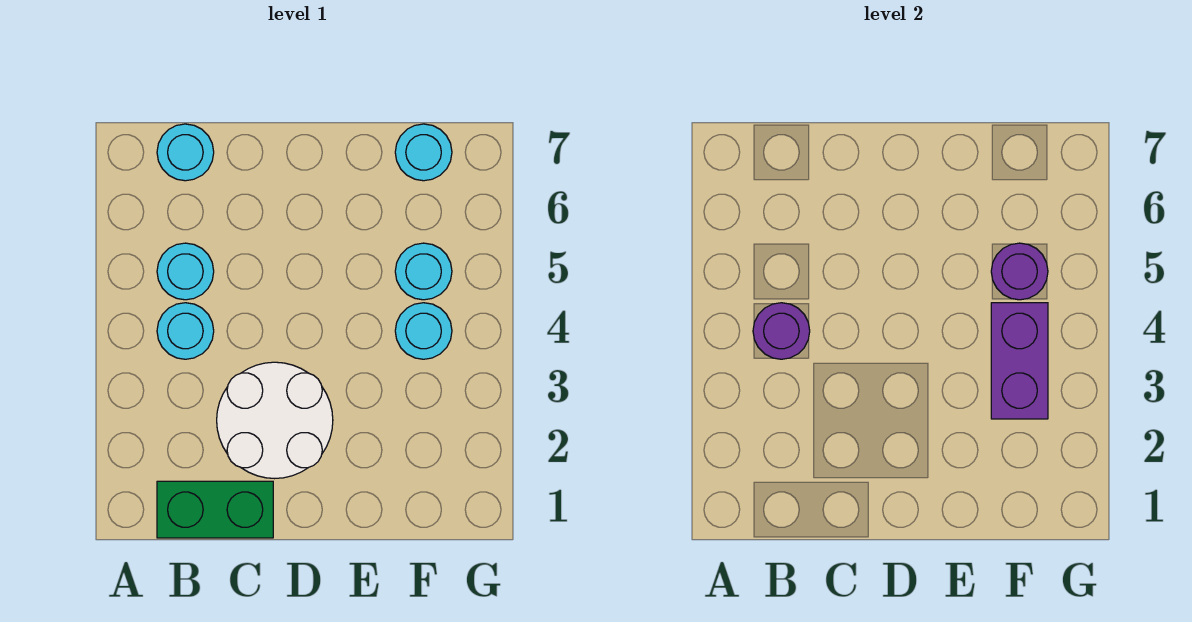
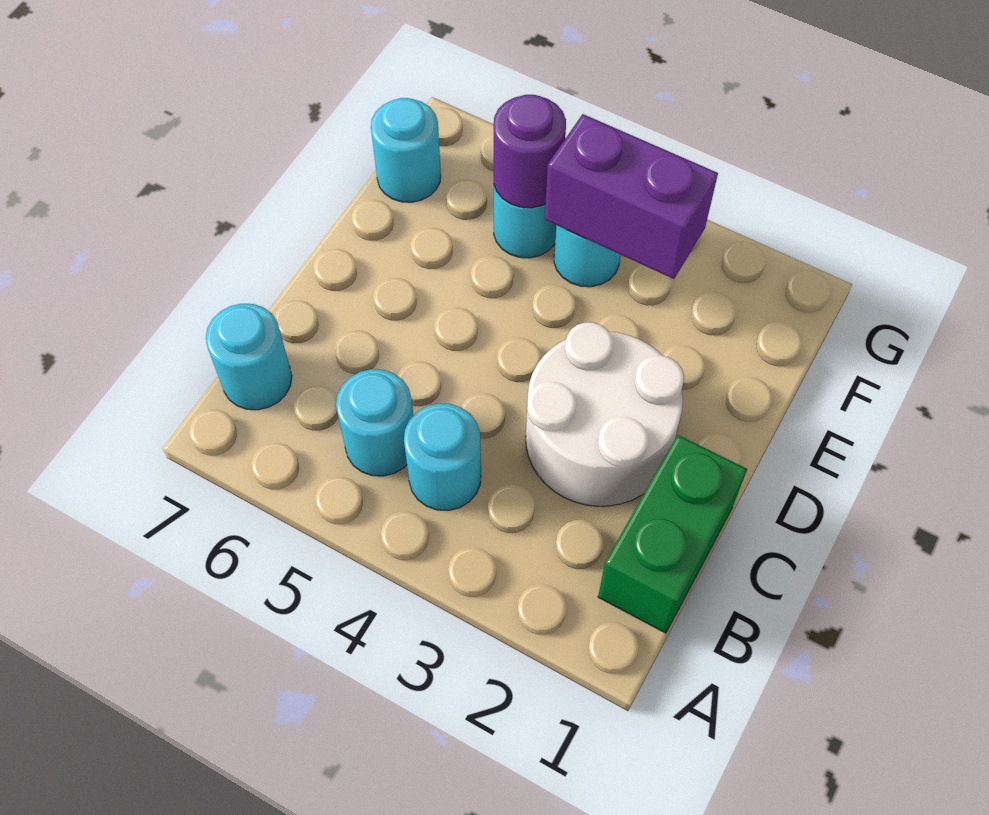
purple round brick B4 level 2 -> none

